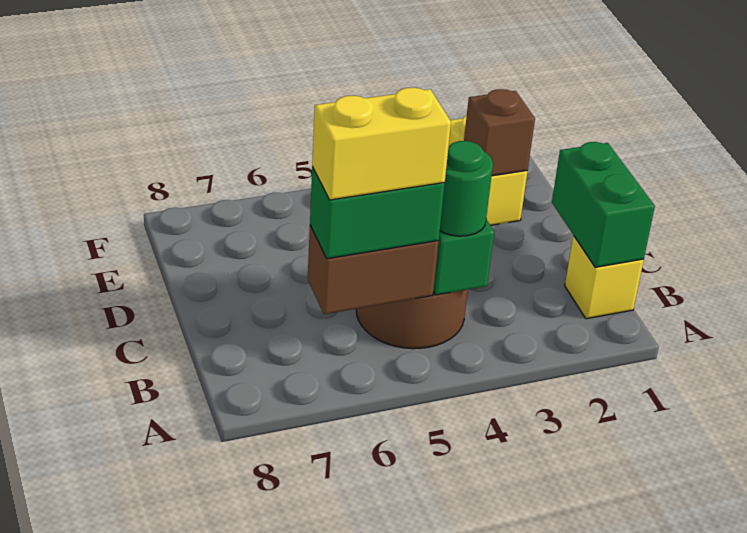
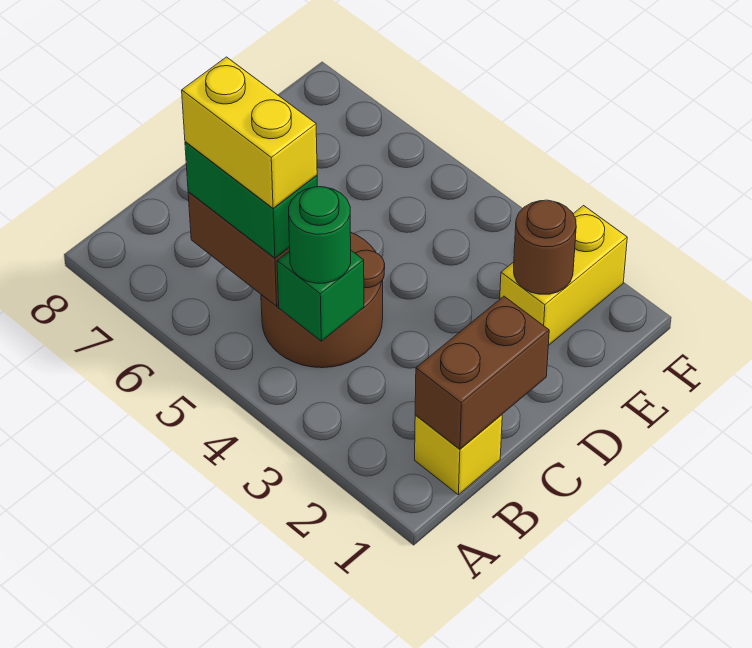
green brick B1:C1 level 2 -> brown brick B1:C1 level 2
brown brick E2 level 2 -> brown round brick E2 level 2

